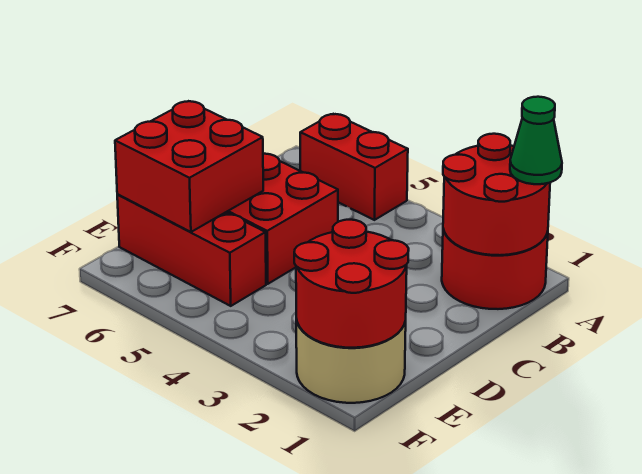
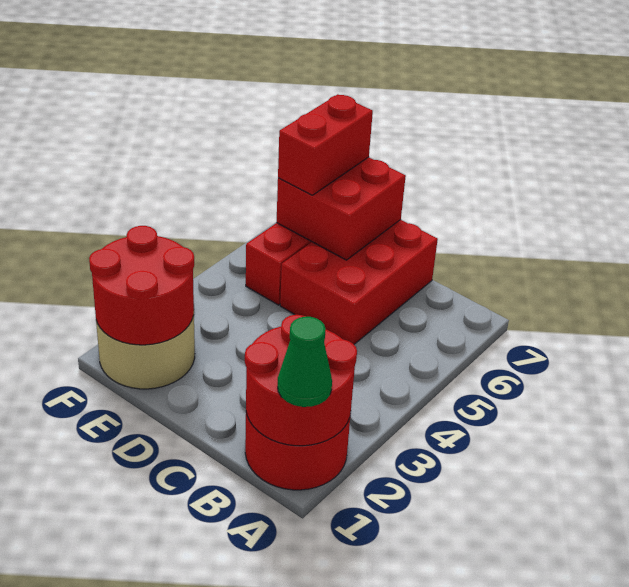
red brick A5:A6 level 1 -> red brick E6:E7 level 3

